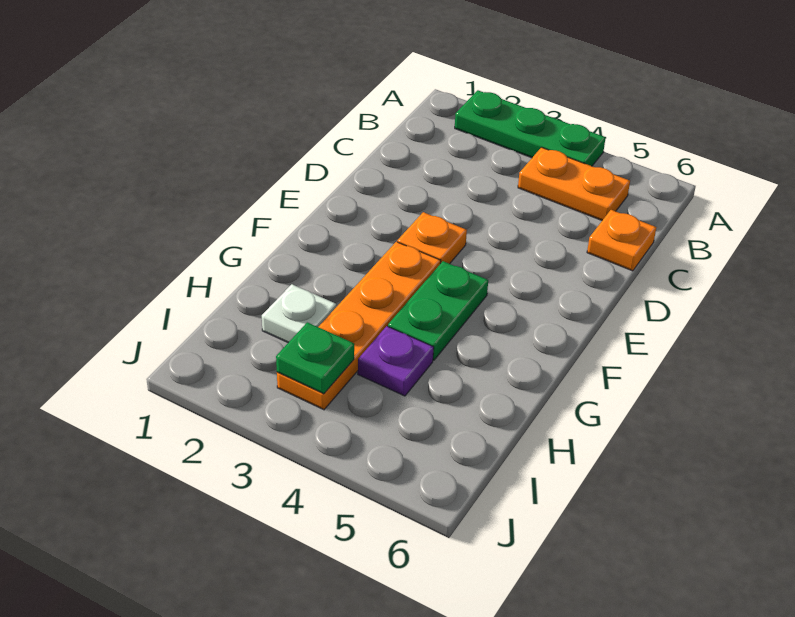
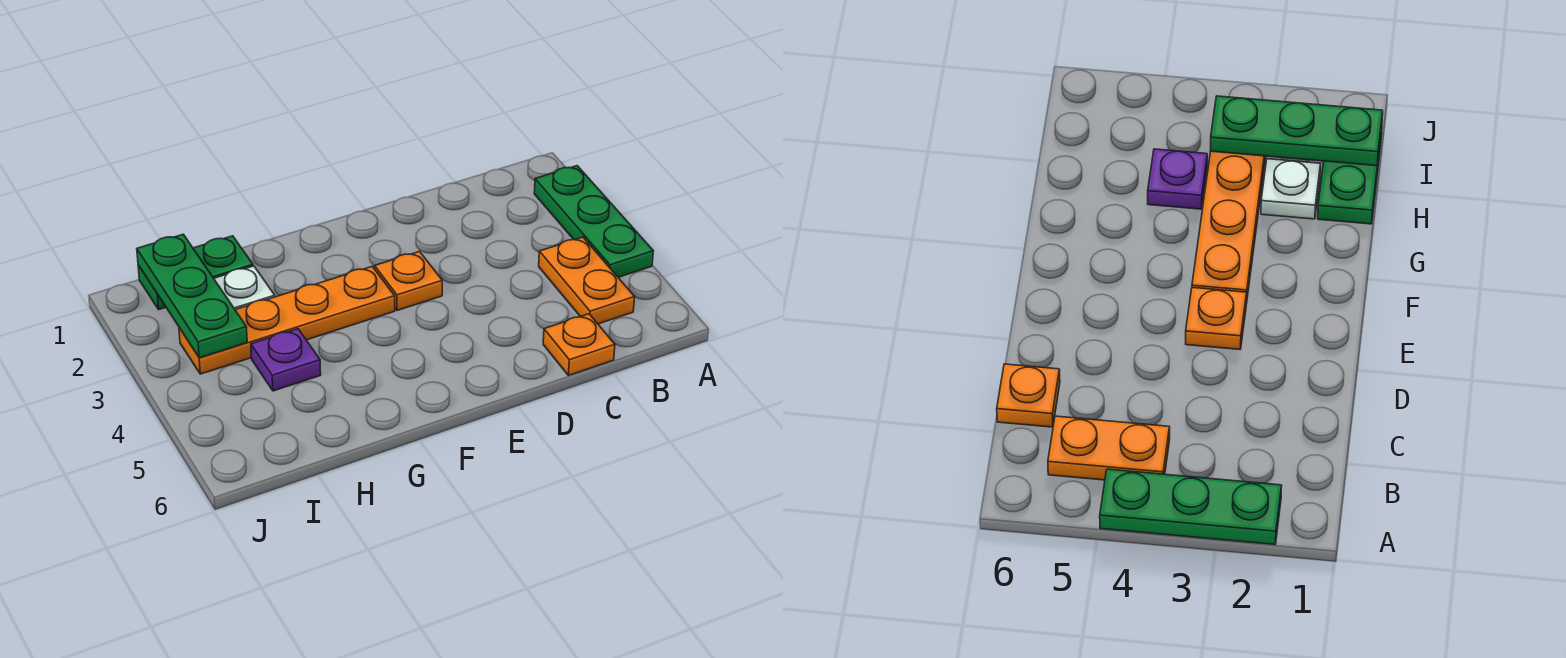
green plate F4:G4 level 1 -> green plate H1:I1 level 1
green plate I3 level 2 -> green plate I1:I3 level 2

